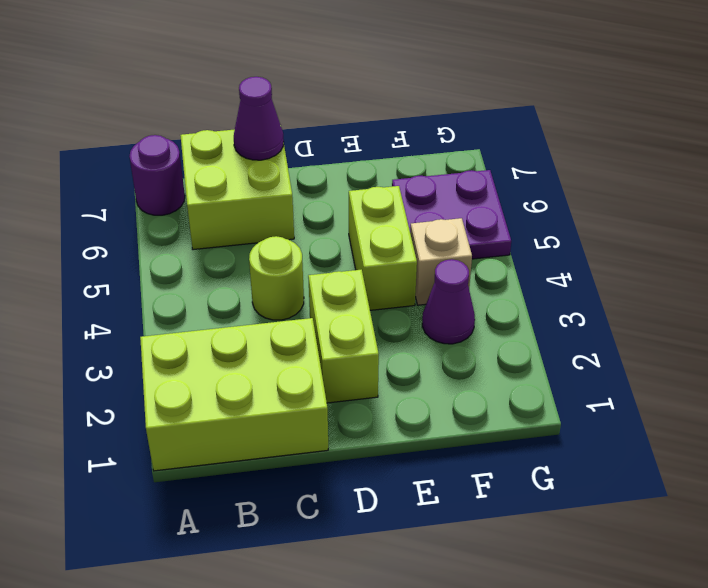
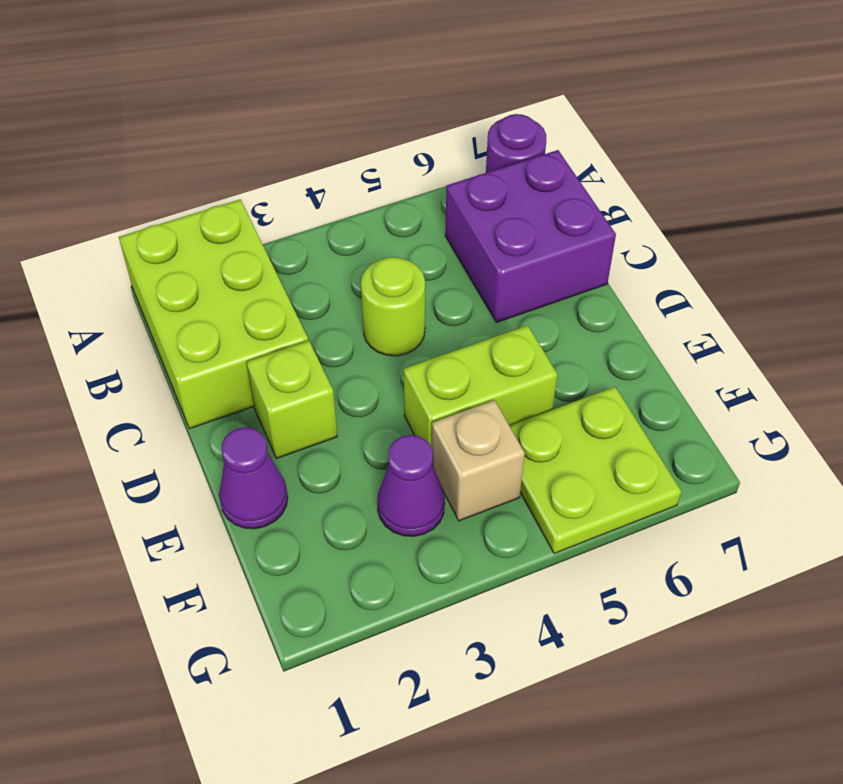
lime brick B6:C7 level 1 -> purple brick B6:C7 level 1
purple cone C7 level 2 -> purple cone E1 level 1
lime brick D2:D3 level 1 -> lime brick D2 level 1
purple plate F5:G6 level 1 -> lime plate F5:G6 level 1

